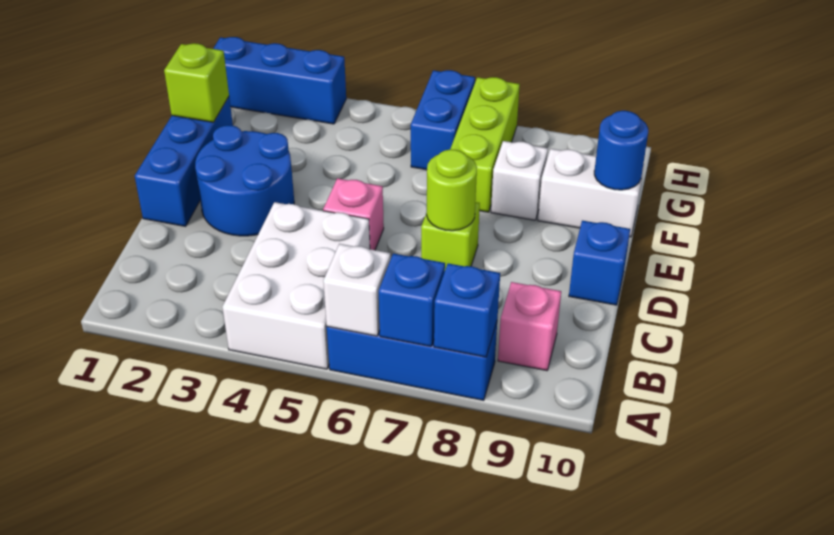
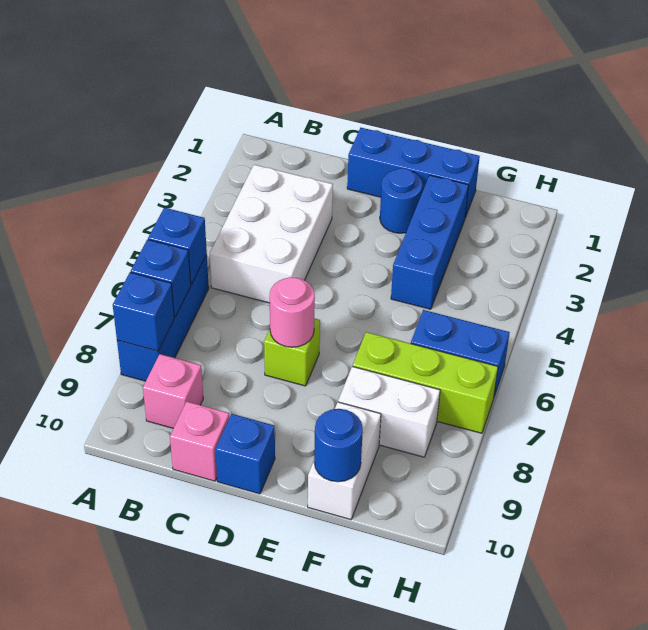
white brick A4:C5 level 1 -> white brick B3:C5 level 1
white brick A6 level 2 -> blue brick A6 level 2
blue round brick D2:E3 level 1 -> blue round brick E2 level 1
pink brick D5 level 1 -> pink brick C10 level 1
lime round brick D7 level 2 -> pink round brick D7 level 2
lime brick F1 level 2 -> none
white brick F8 level 1 -> white brick F8:G8 level 1
blue brick H1:H3 level 1 -> blue brick F2:F4 level 1

